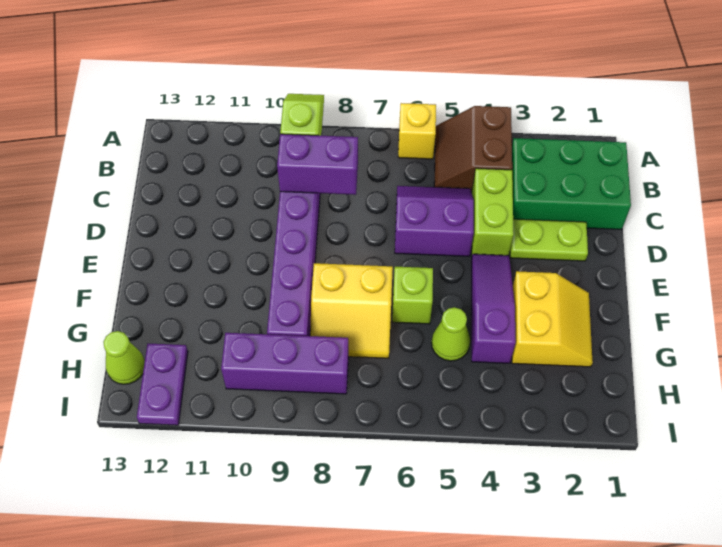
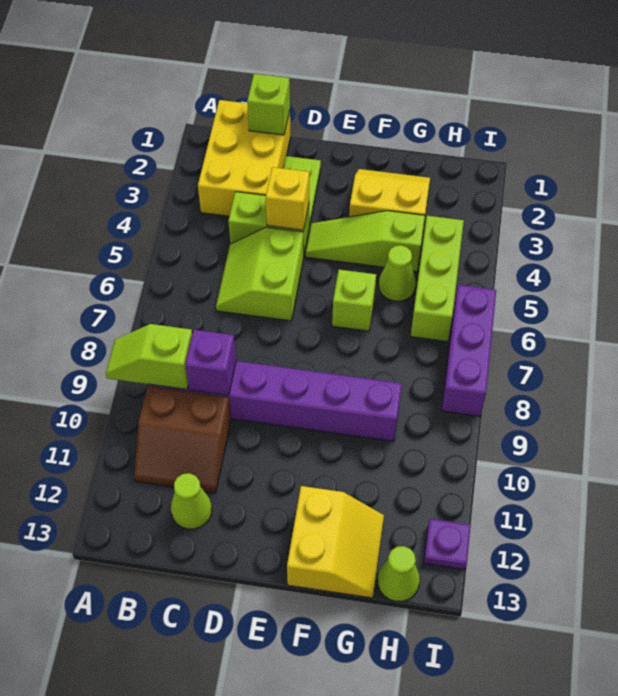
brown slope A4:B5 level 1 top 4 -> brown slope B10:C11 level 1 top 10
yellow brick A6 level 1 -> yellow brick D4 level 2
green brick B1:C3 level 1 -> yellow brick B1:C3 level 1
none -> lime brick C1 level 2
purple slope C5:D6 level 1 top D -> lime slope C5:D6 level 1 top D
purple brick C8:C9 level 2 -> purple brick C9 level 2
none -> lime cone C12 level 1
purple slope E4:G4 level 1 top G -> lime slope E4:G4 level 1 top G
yellow slope F7:G8 level 1 top F -> yellow slope F12:G13 level 1 top F
none -> lime brick H4:H6 level 1
purple brick H8:H10 level 1 -> purple brick I6:I8 level 1
purple plate H12:I12 level 1 -> purple plate I12 level 1

